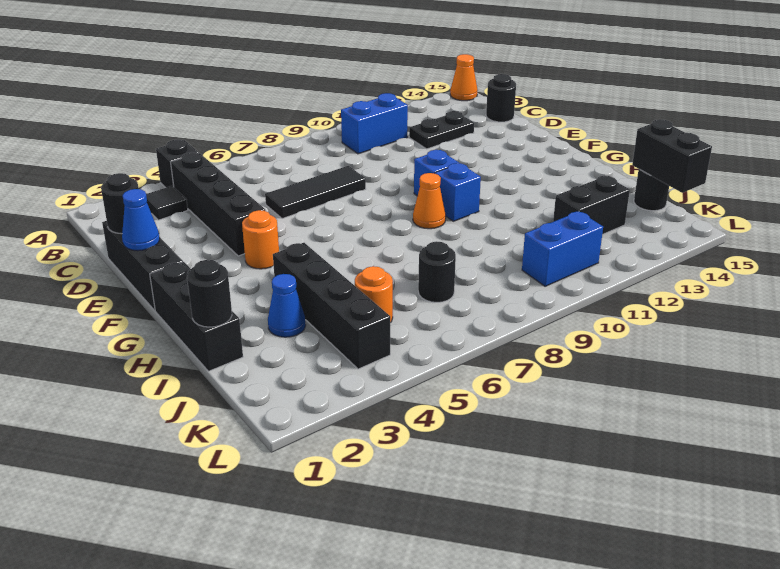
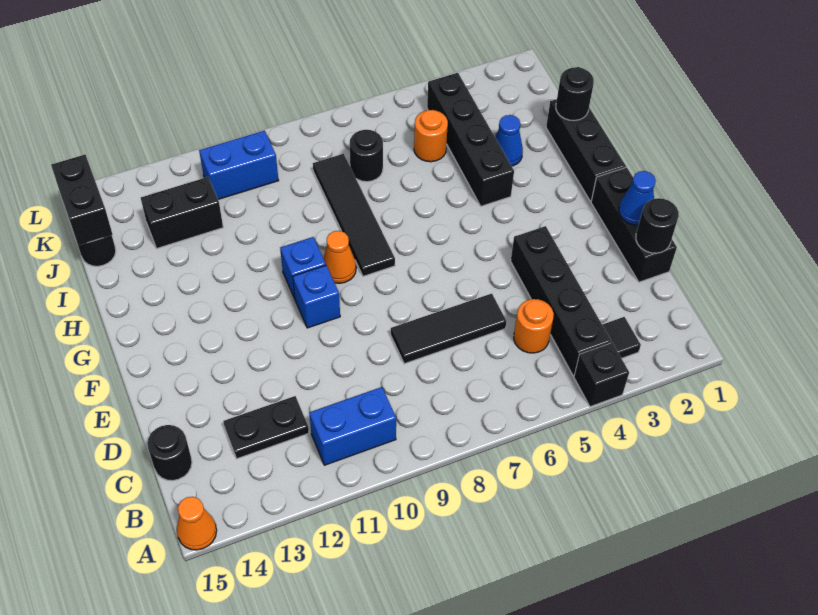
orange round brick F4 level 1 -> orange round brick C5 level 1
none -> black tile G8:J8 level 1

